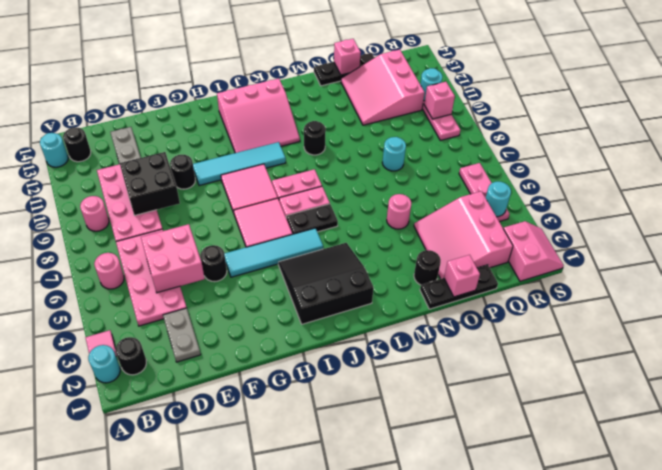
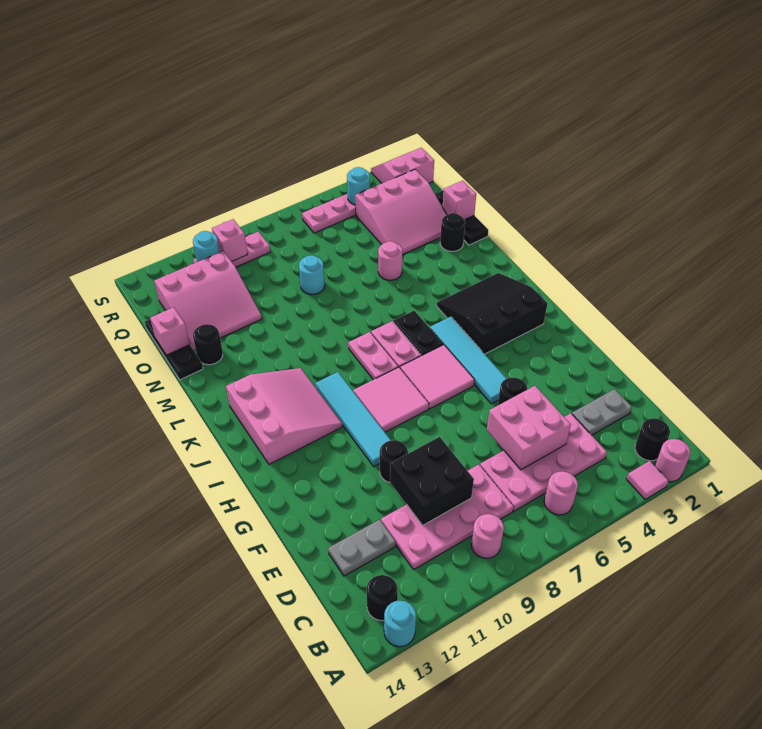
cyan round brick A2 level 1 -> pink round brick A2 level 1
black slope I2:K4 level 1 top 2 -> black slope I2:K4 level 1 top I
black round brick L10 level 1 -> black round brick N13 level 1

